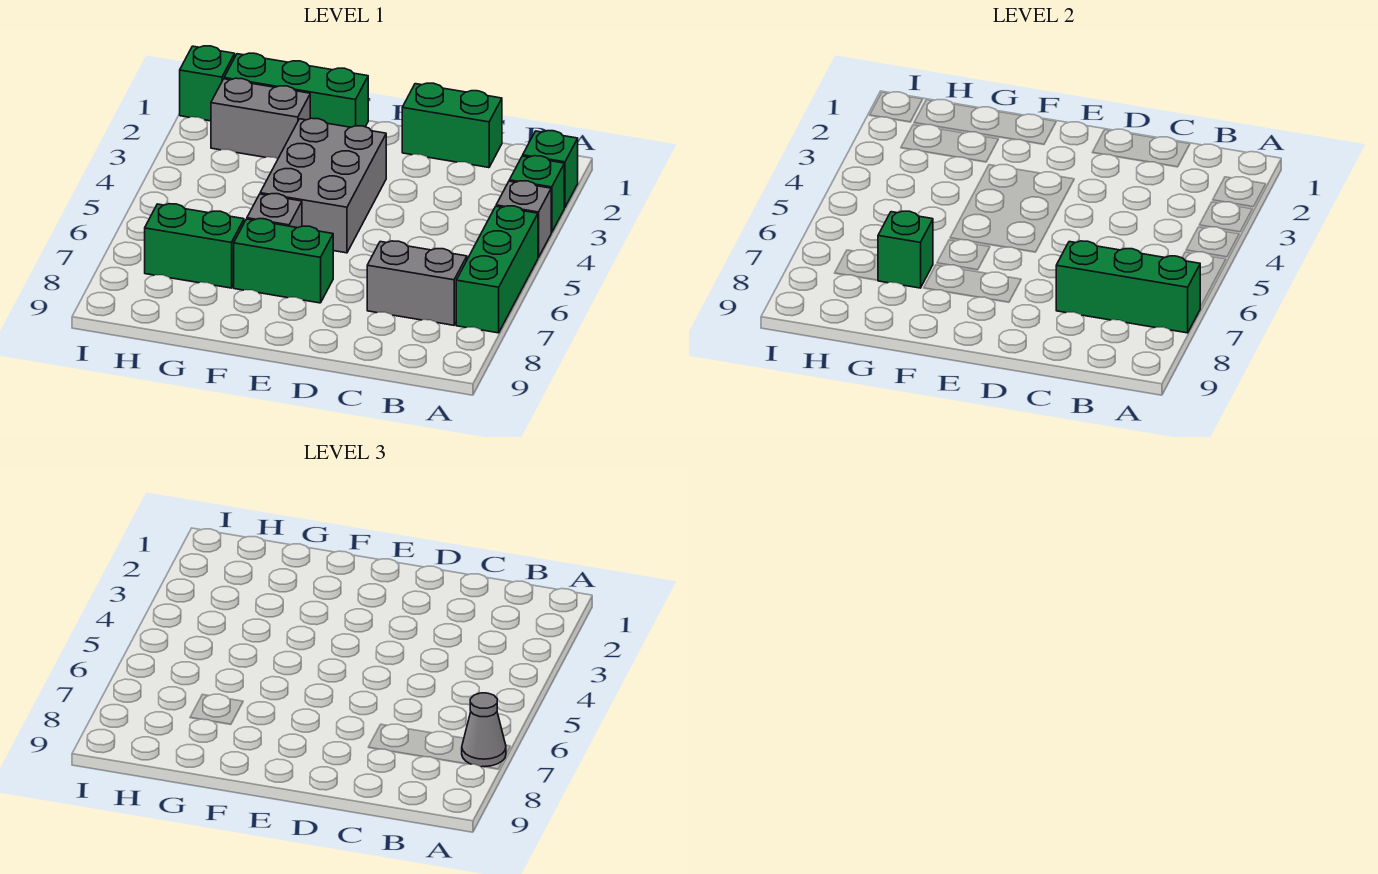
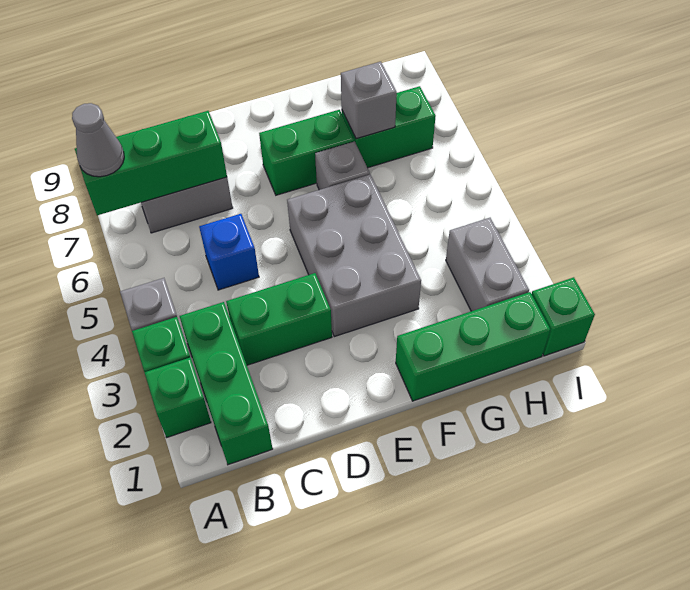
green brick A5:A7 level 1 -> green brick B1:B3 level 1
green brick C1:D1 level 1 -> green brick C3:D3 level 1
none -> blue brick C5 level 1
grey brick G2:H2 level 1 -> grey brick H2:H3 level 1
green brick G7 level 2 -> grey brick G7 level 2

